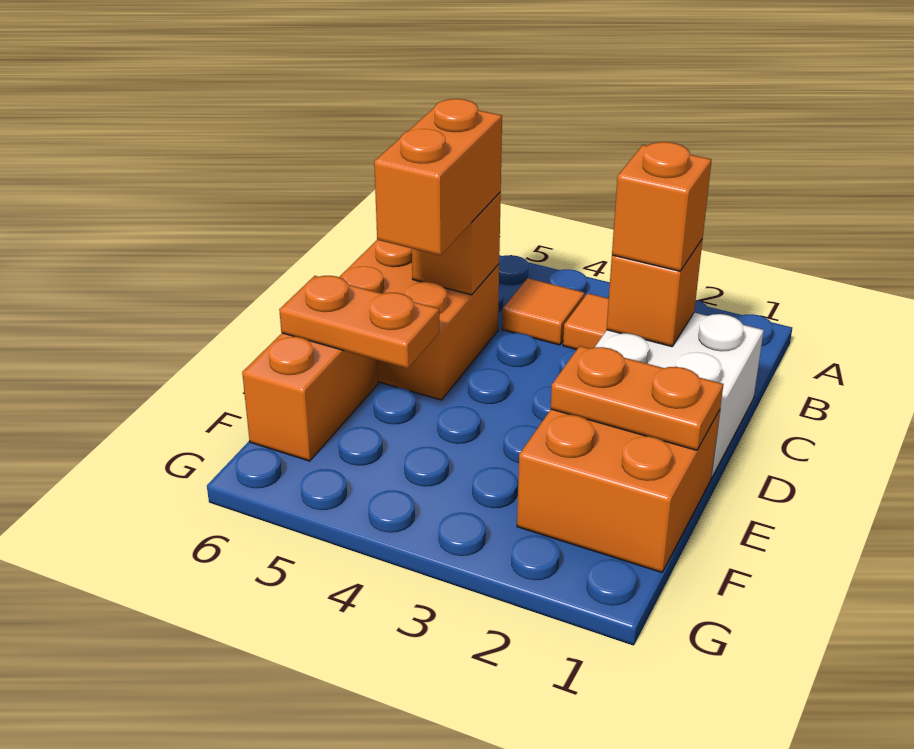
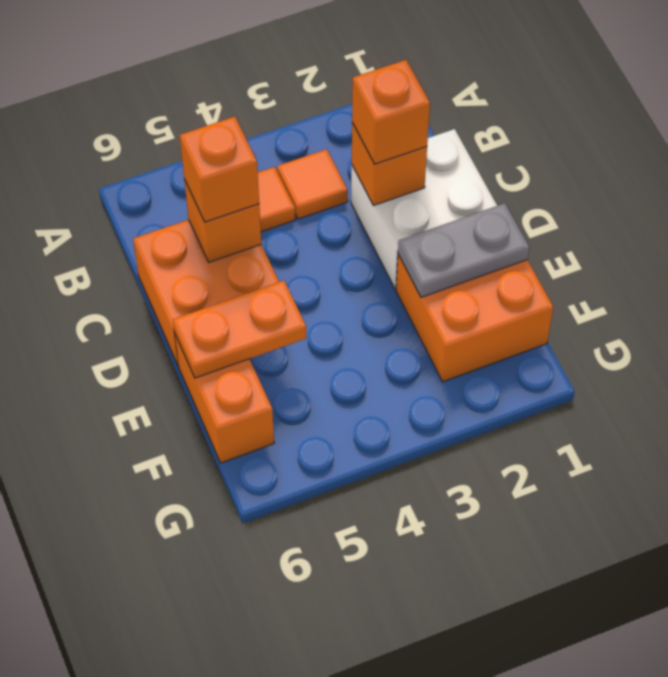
orange brick C5:D5 level 3 -> orange brick C5 level 3
orange plate E1:E2 level 2 -> grey plate E1:E2 level 2

